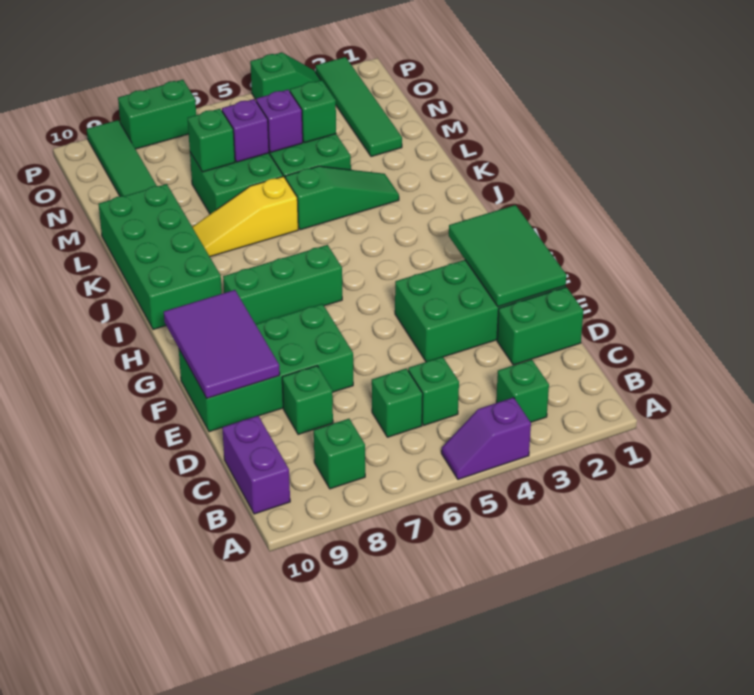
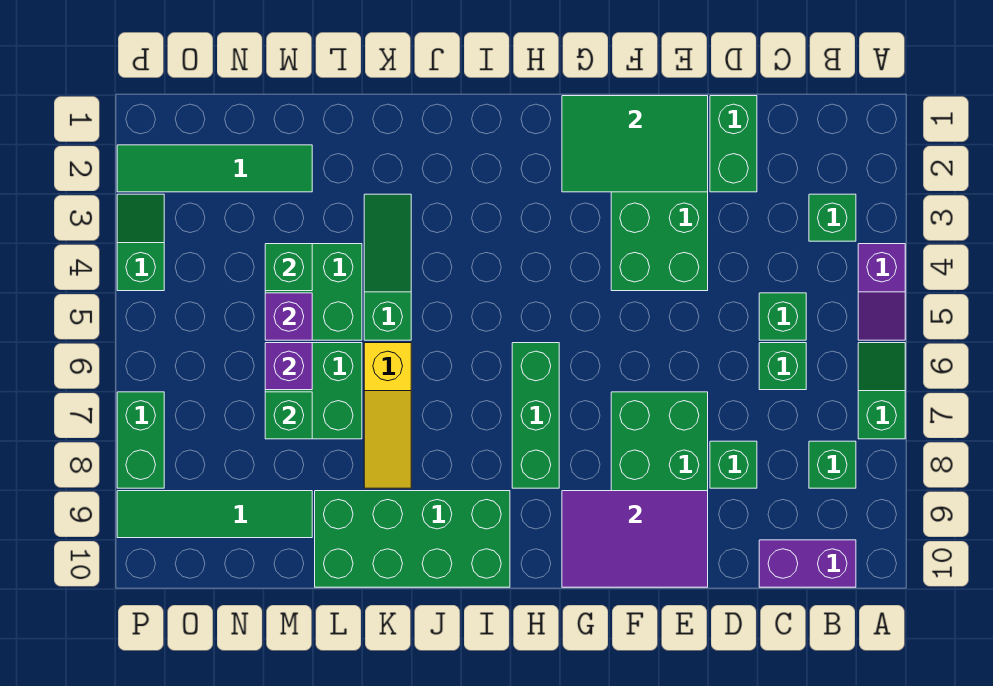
none -> green slope A6:A7 level 1 top 7

